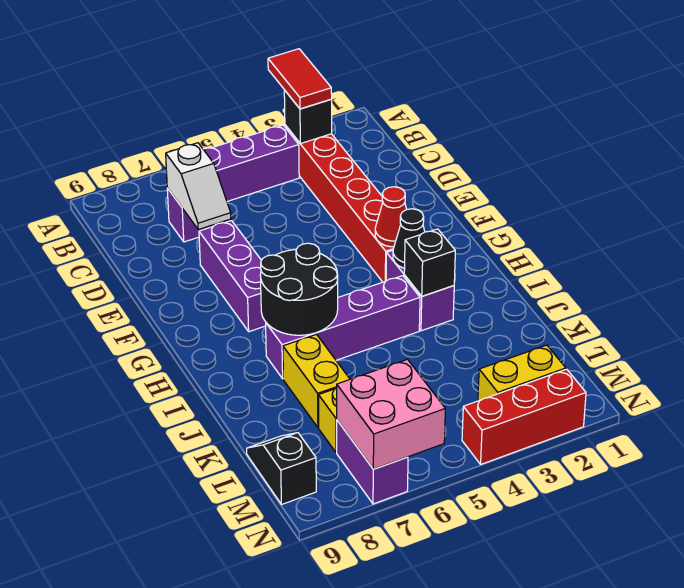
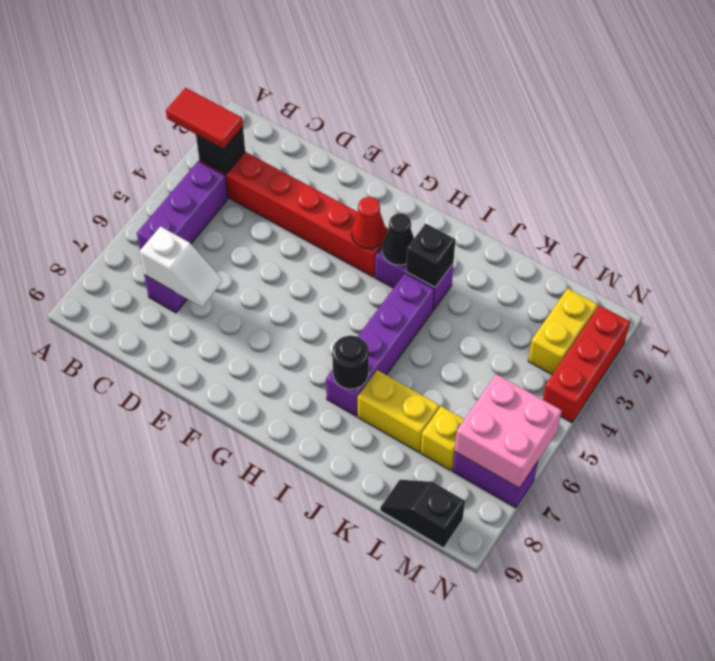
purple brick E7:G7 level 1 -> none
black round brick H6:I7 level 2 -> black round brick I7 level 2

